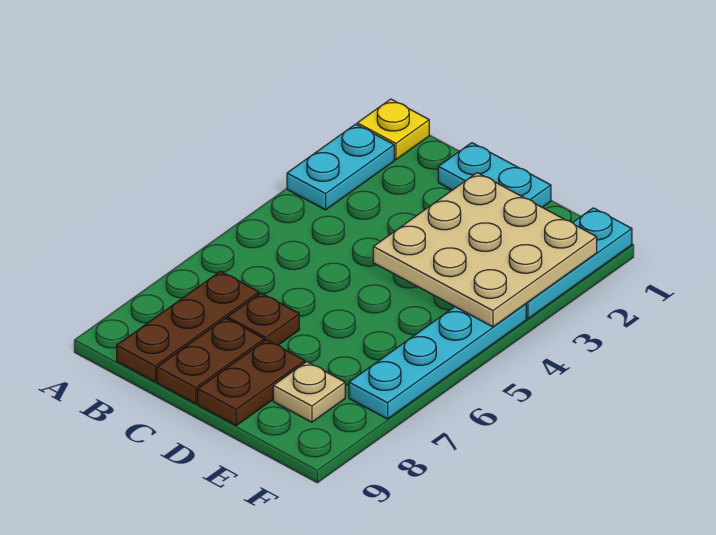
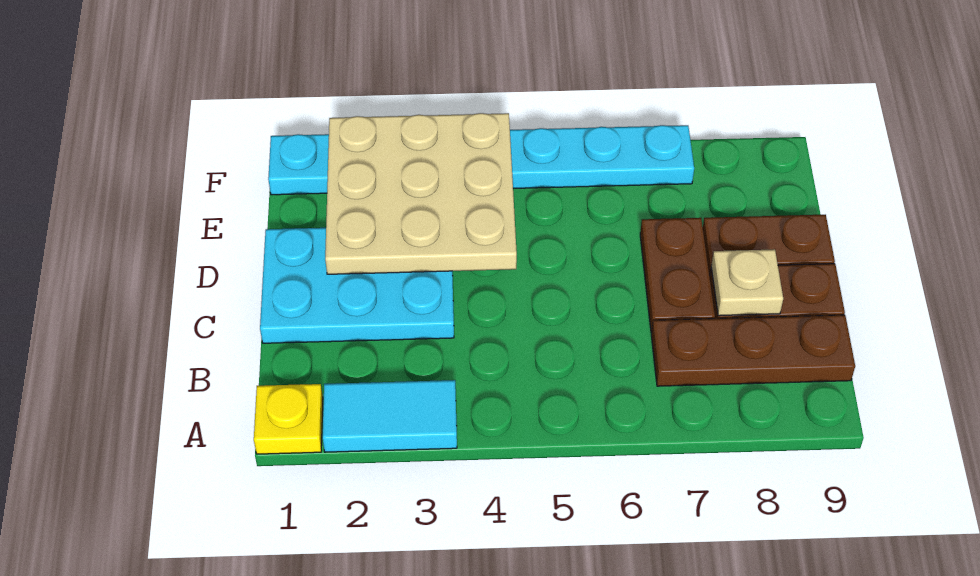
cyan plate A2:A3 level 1 -> cyan tile A2:A3 level 1
cyan plate C1:D1 level 1 -> cyan plate C1:D3 level 1
brown plate C7 level 1 -> brown plate C7:D7 level 1
tan plate E8 level 1 -> tan plate C8 level 2

